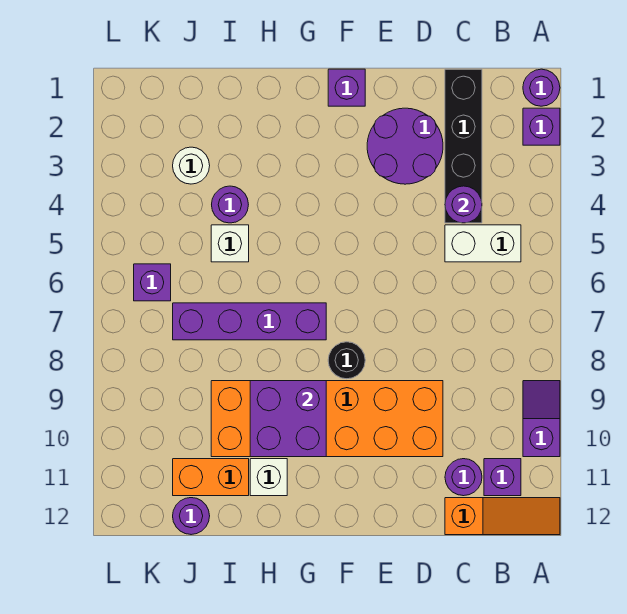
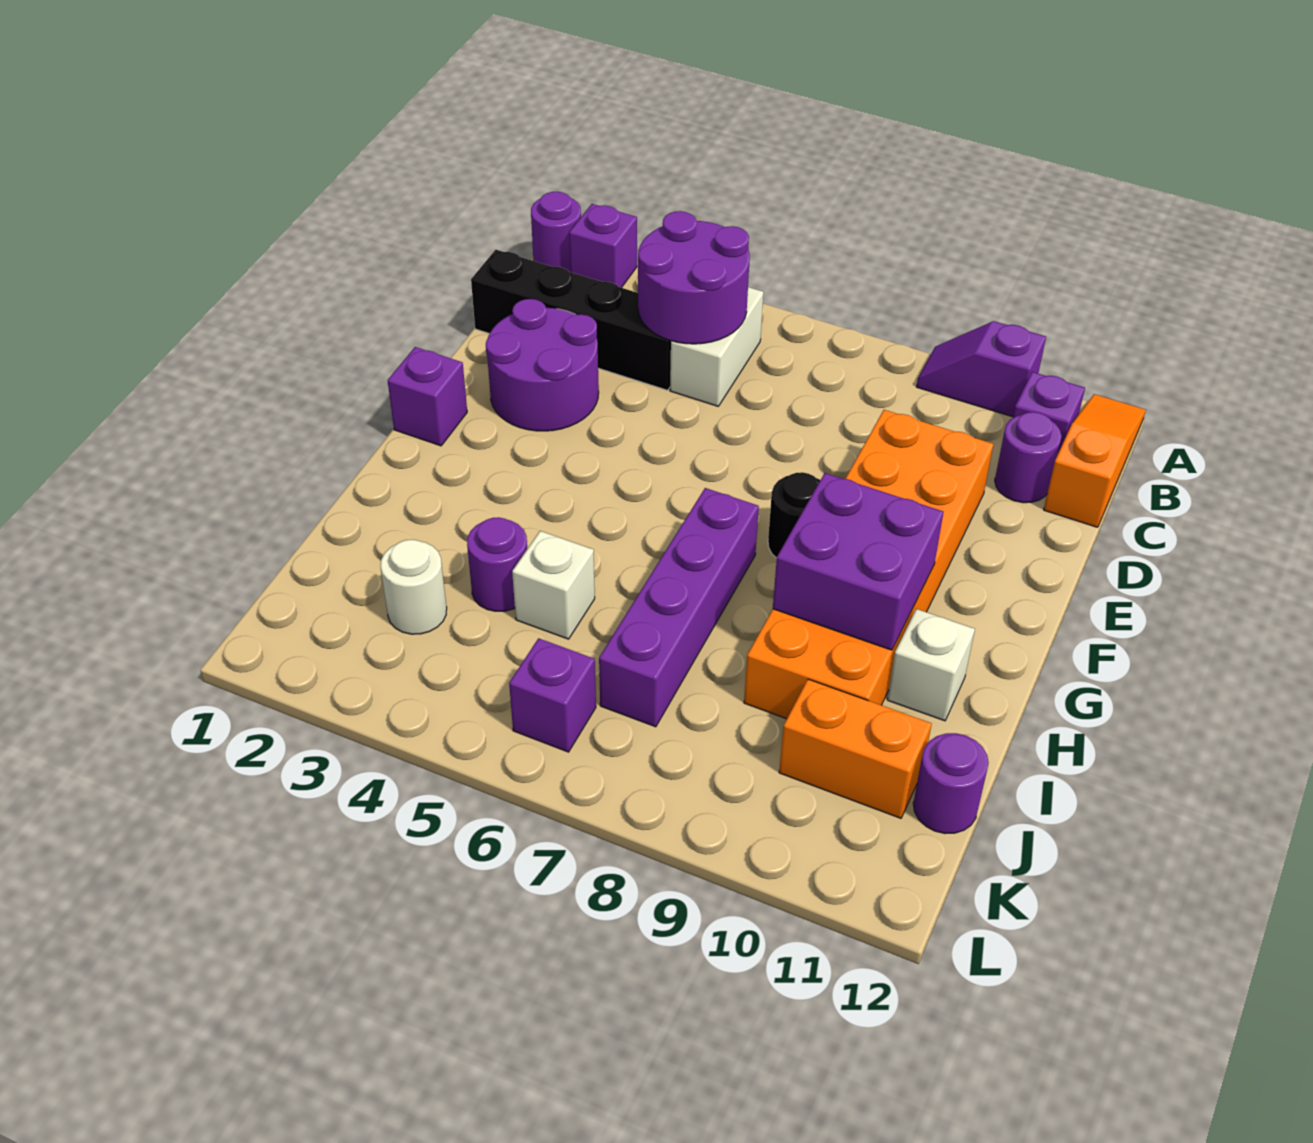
purple round brick C4 level 2 -> purple round brick B4:C5 level 2
orange brick I11:J11 level 1 -> orange brick J10:J11 level 1

